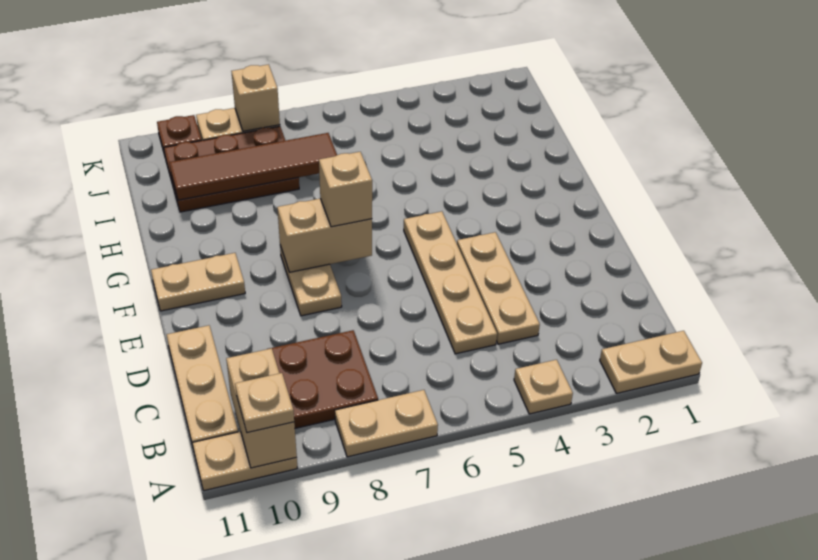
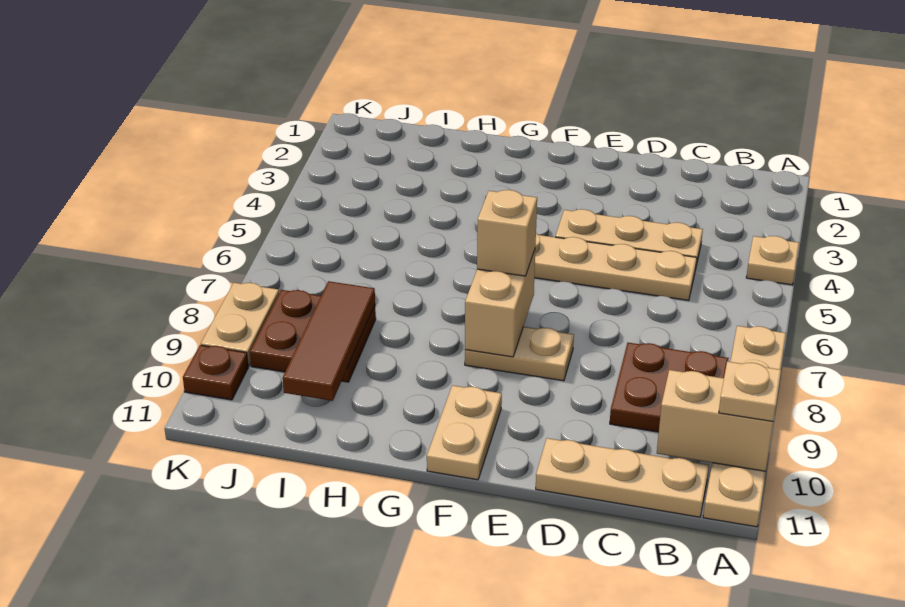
tan plate A1:A2 level 1 -> none
brown tile I7:I10 level 2 -> brown tile I8:I10 level 2
brown plate I8:J10 level 1 -> brown plate I8:J9 level 1
tan brick K8 level 2 -> none

